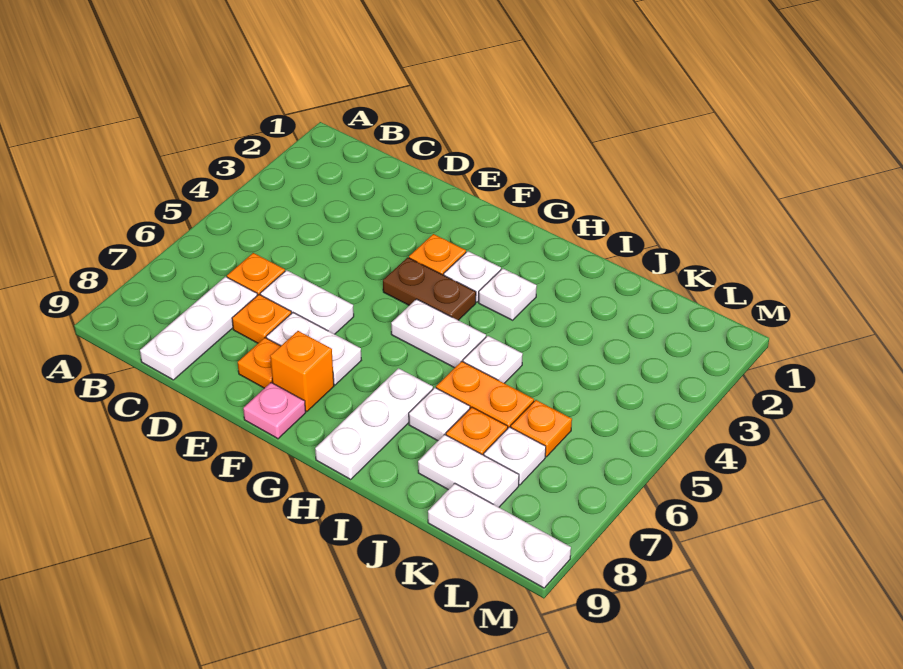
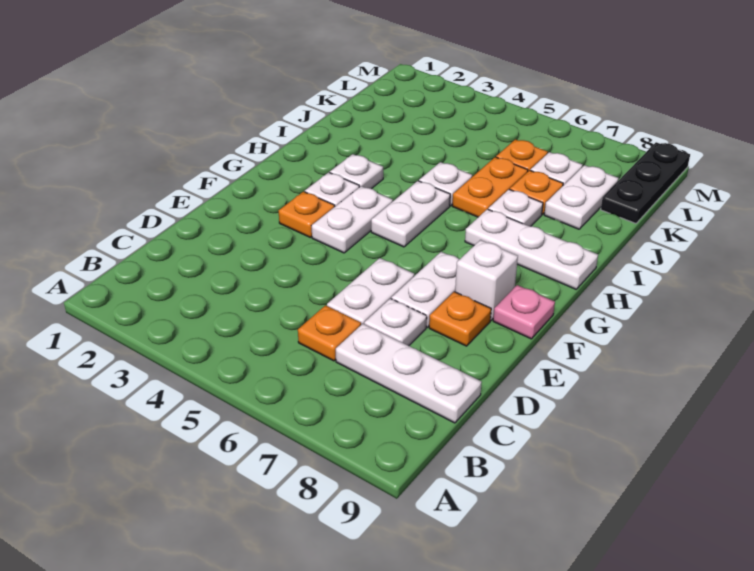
orange plate D7 level 1 -> white plate D7 level 1
brown plate F4:G4 level 1 -> white plate F4:G4 level 1
orange brick F8 level 1 -> white brick F8 level 1
white plate K9:M9 level 1 -> black plate K9:M9 level 1

